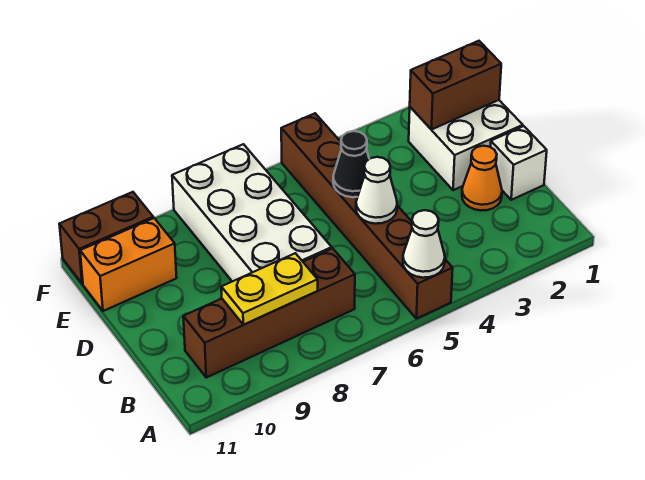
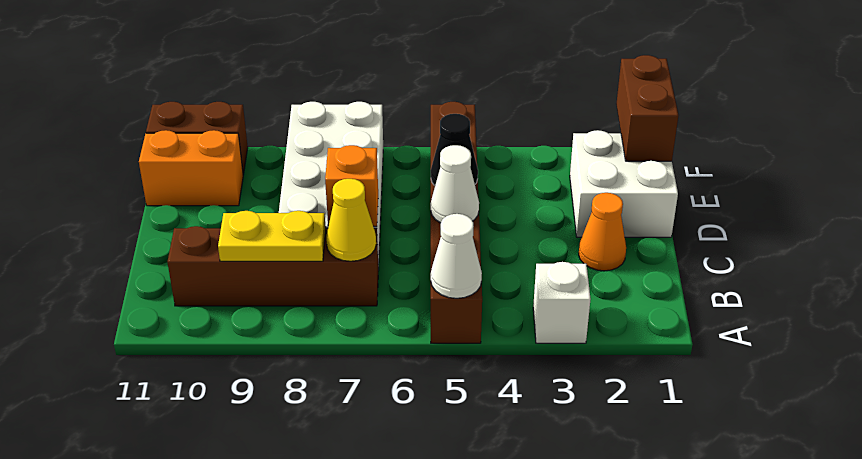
none -> yellow cone B7 level 2
white brick C1 level 1 -> white brick A3 level 1
none -> orange brick C7 level 2
brown brick E1:E2 level 2 -> brown brick E1:F1 level 2

